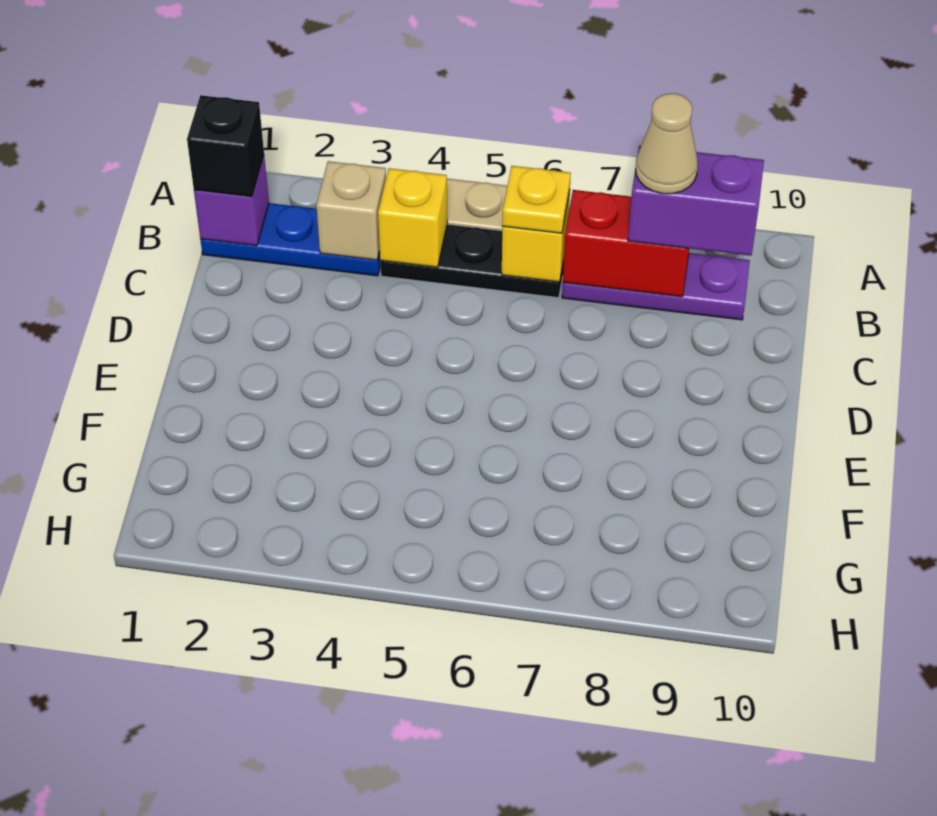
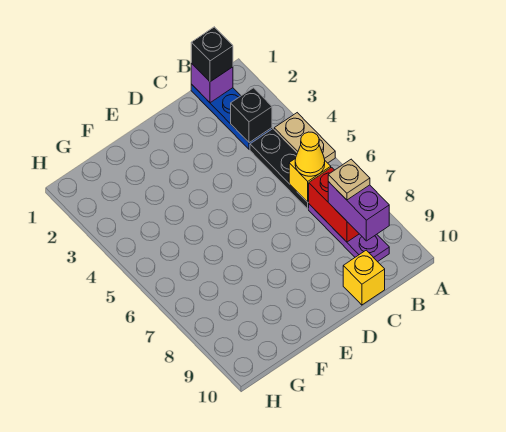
tan brick B3 level 2 -> black brick B3 level 2
yellow brick B4 level 2 -> yellow brick C10 level 1
yellow plate B6 level 3 -> yellow cone B6 level 3
tan cone B8 level 4 -> tan plate B8 level 4

